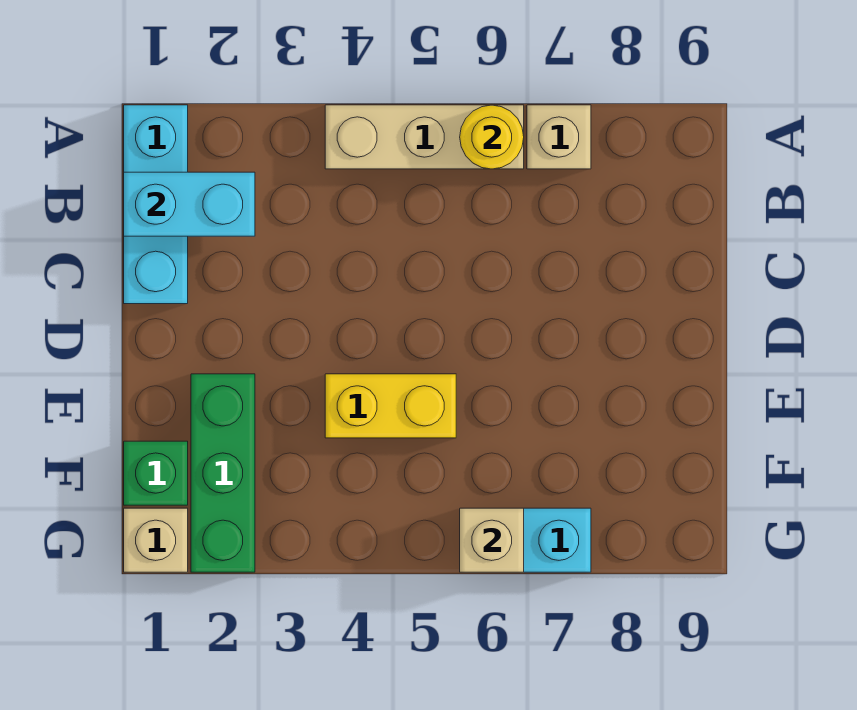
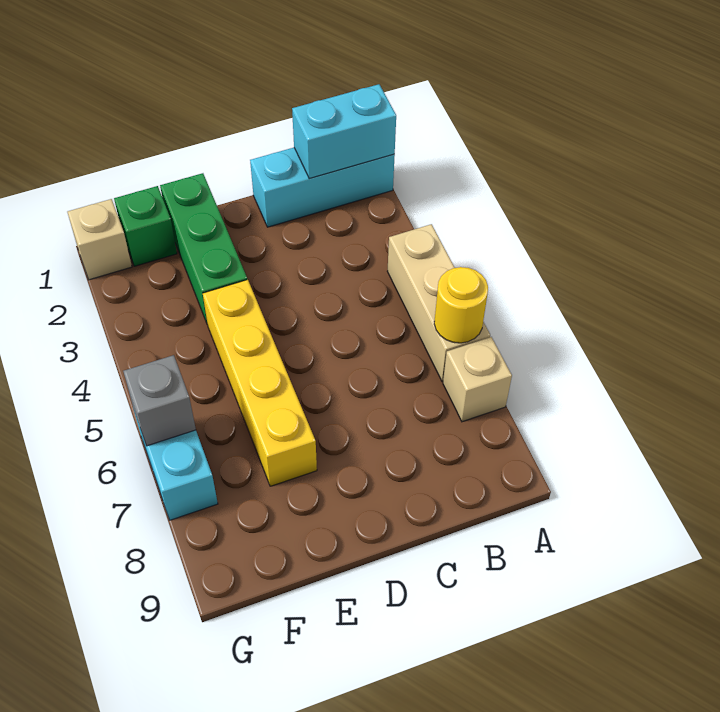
cyan brick B1:B2 level 2 -> cyan brick A1:B1 level 2
green brick E2:G2 level 1 -> green brick E1:E3 level 1
yellow brick E4:E5 level 1 -> yellow brick E4:E7 level 1
tan brick G6 level 2 -> grey brick G6 level 2

